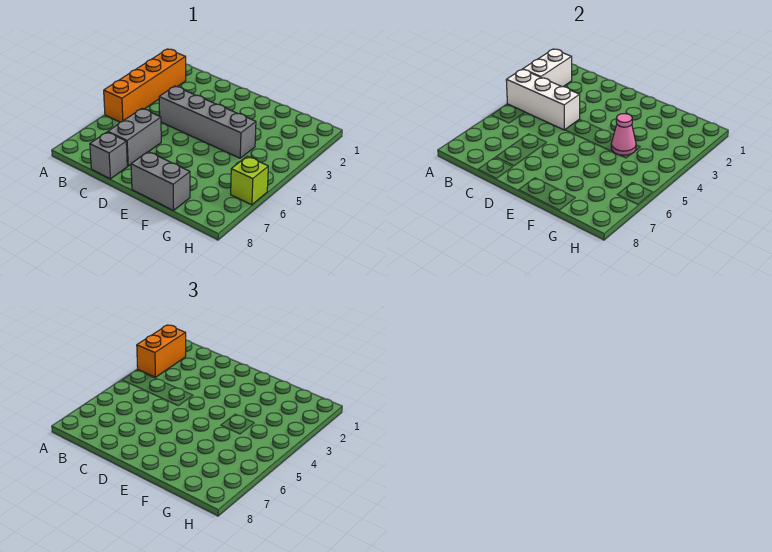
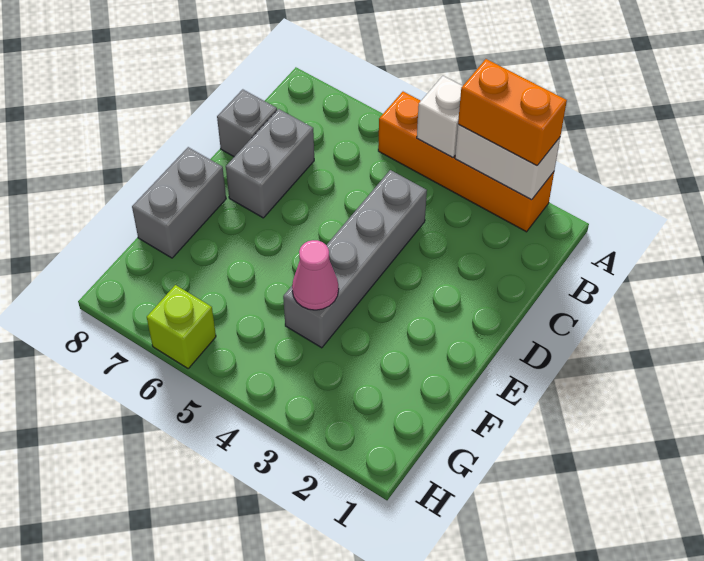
white brick A4:C4 level 2 -> white brick A4 level 2
grey brick C6:C7 level 1 -> grey brick C7:D7 level 1

